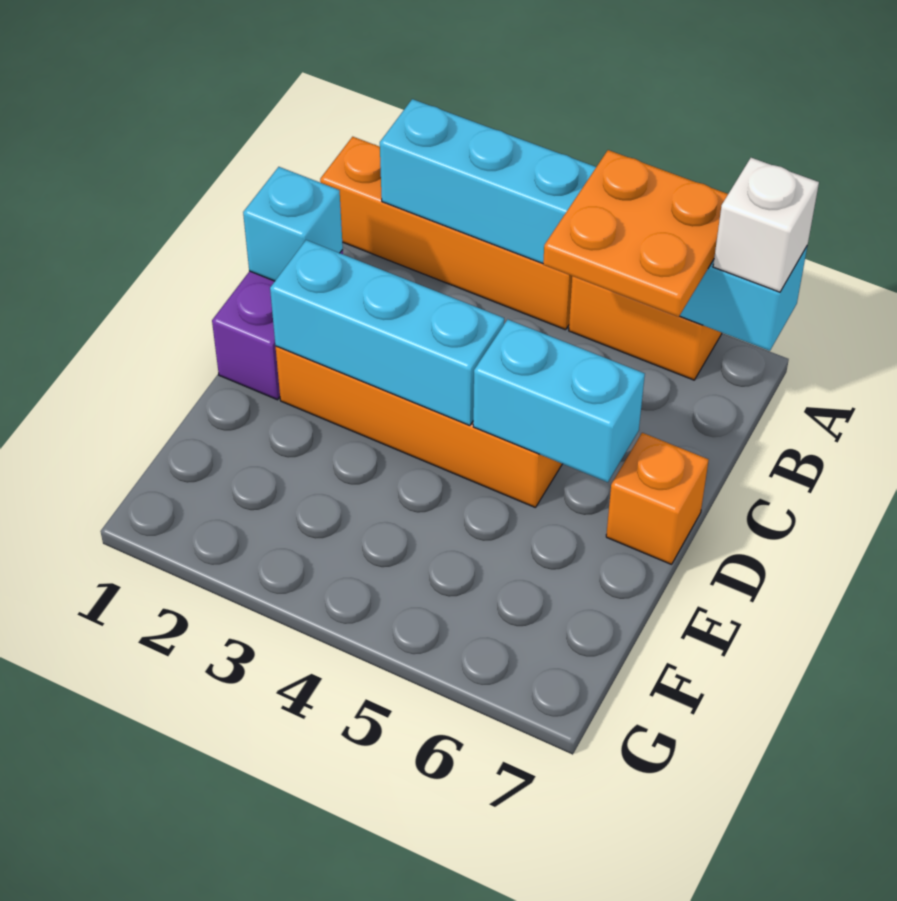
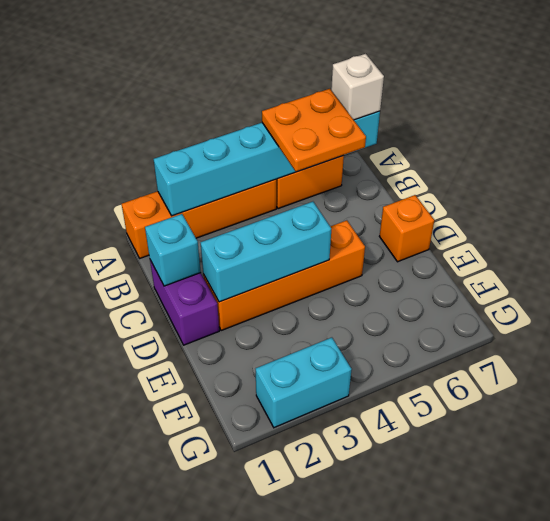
cyan brick D5:D6 level 2 -> cyan brick G2:G3 level 1

